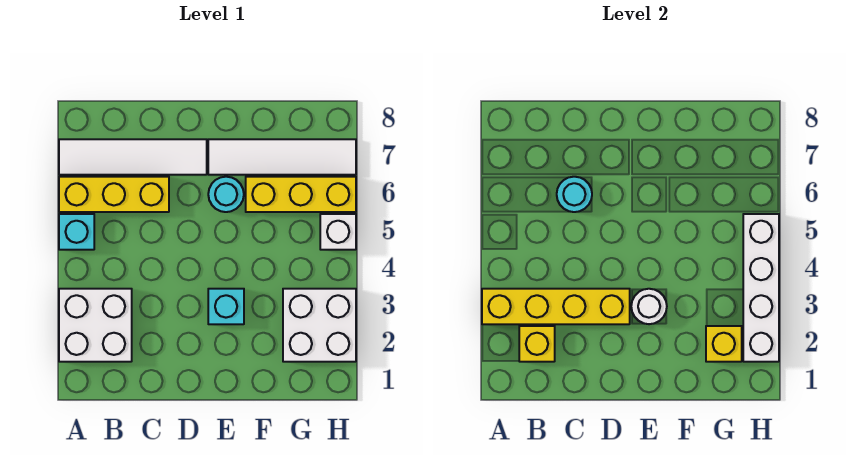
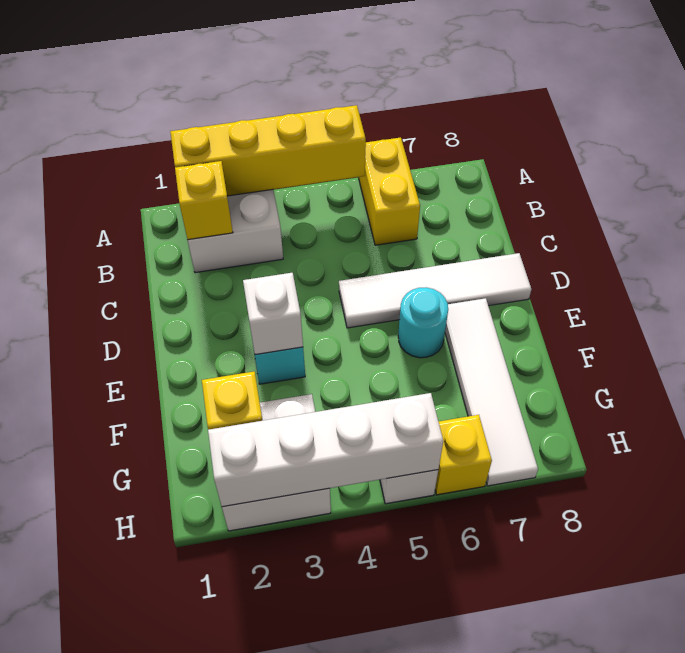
yellow brick A3:D3 level 2 -> yellow brick A2:A5 level 2
cyan brick A5 level 1 -> none
yellow brick A6:C6 level 1 -> yellow brick A6:B6 level 1
white tile A7:D7 level 1 -> white tile D5:D8 level 1
cyan round brick C6 level 2 -> none
white round brick E3 level 2 -> white brick E3 level 2
yellow brick F6:H6 level 1 -> yellow brick H6 level 1

